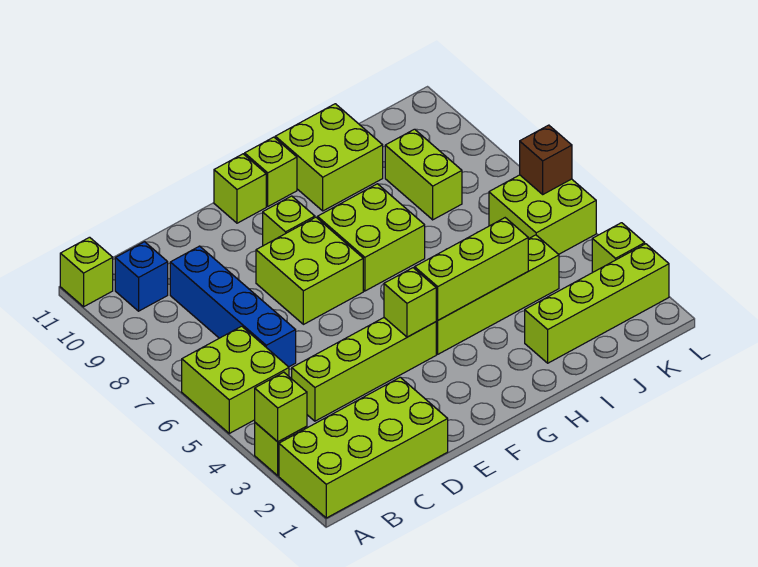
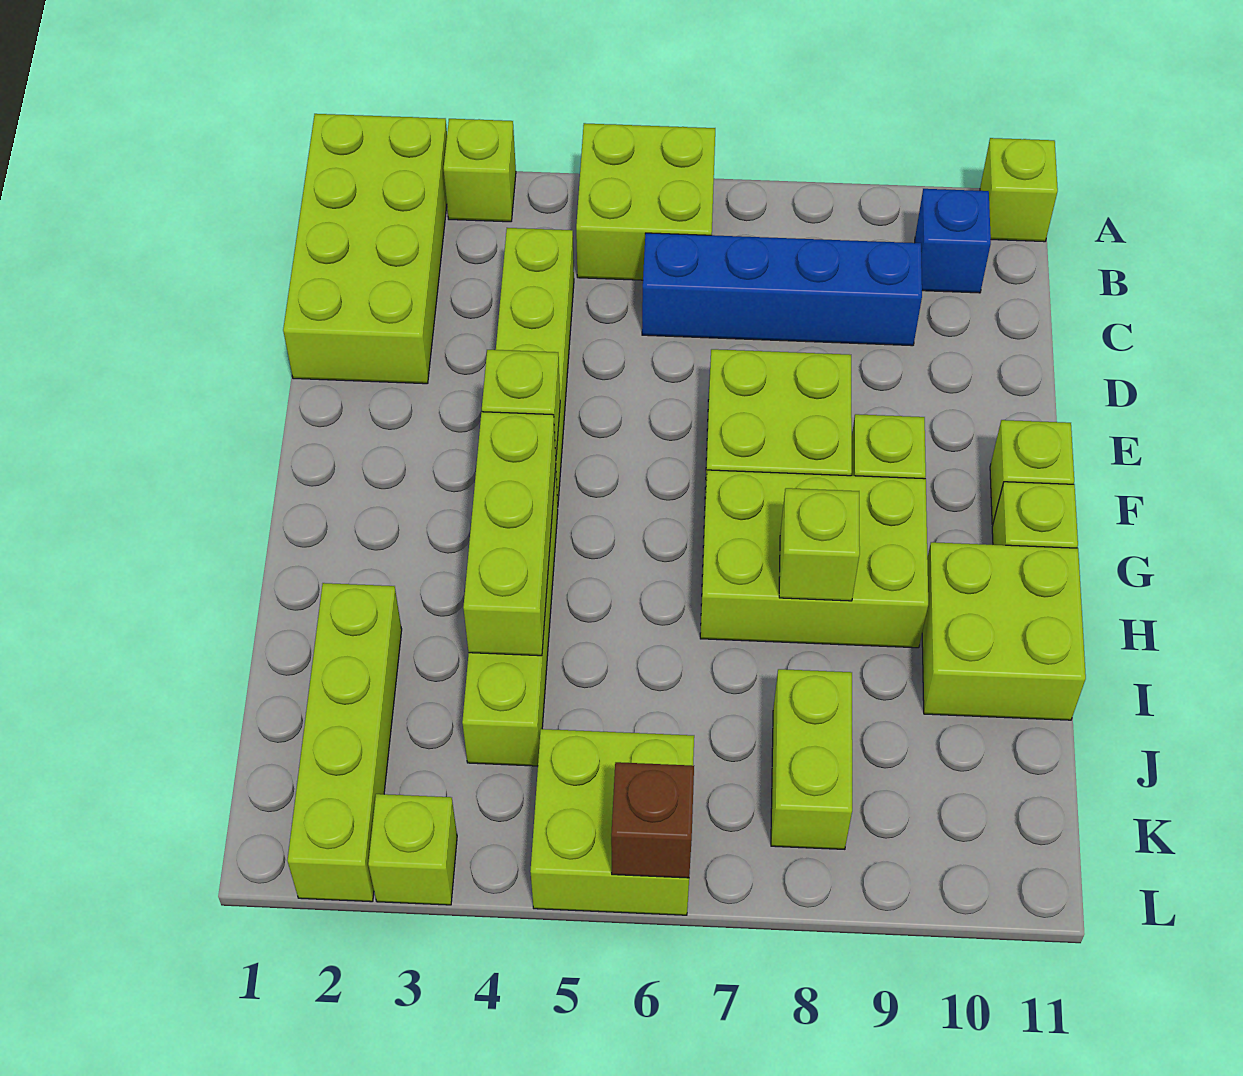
lime brick A3 level 2 -> lime brick H8 level 2
lime brick G7:H8 level 1 -> lime brick G7:H9 level 1
lime brick J8:J9 level 1 -> lime brick J8:K8 level 1

